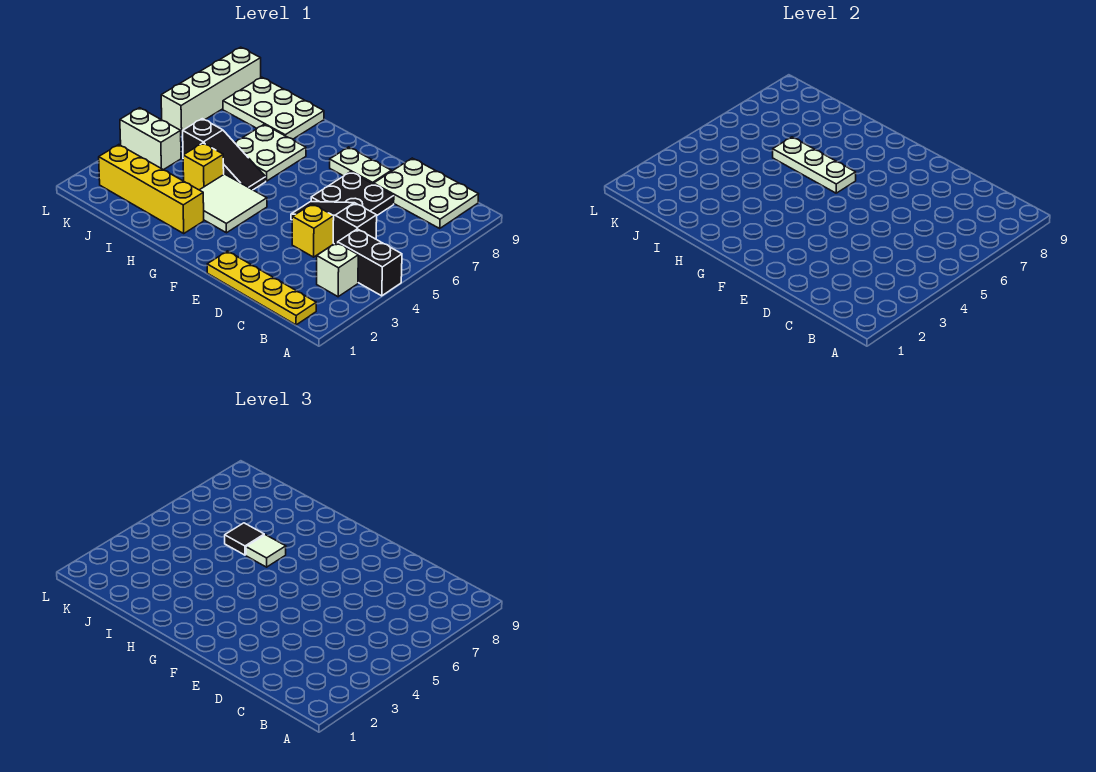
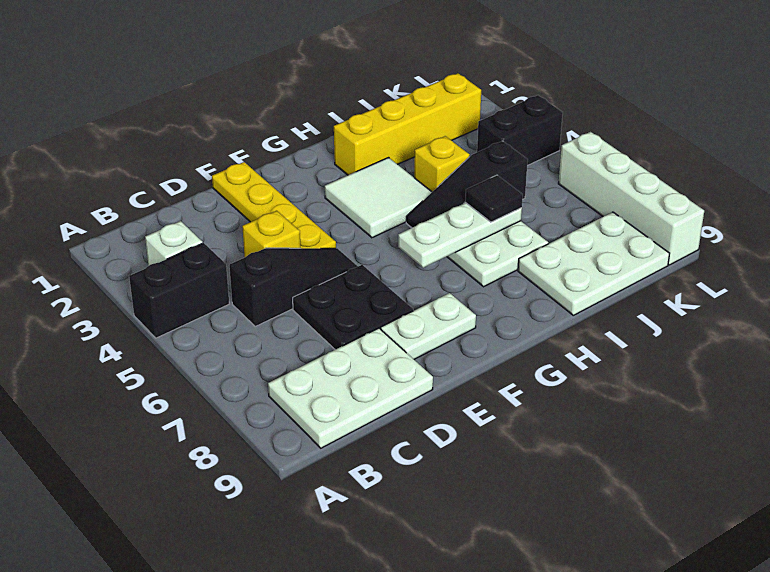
yellow plate B1:E1 level 1 -> yellow plate E1:E4 level 1
white tile H6 level 3 -> none
white brick K4:L4 level 1 -> black brick K4:L4 level 1

